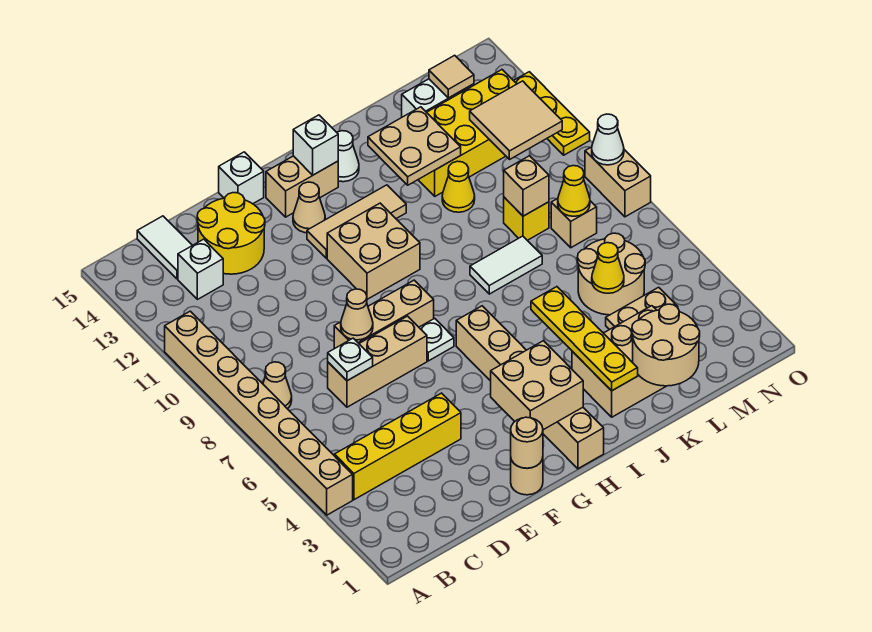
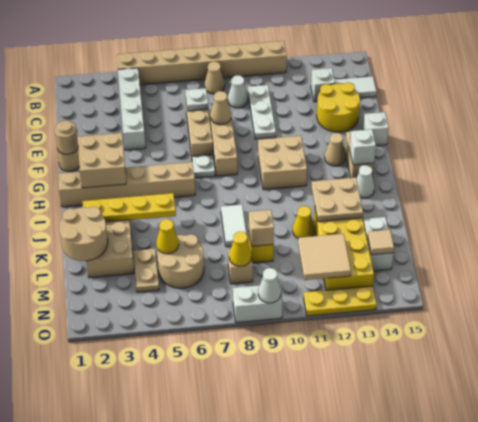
yellow brick B4:E4 level 1 -> white brick B4:E4 level 1
none -> white cone C9 level 1
none -> white plate C10:E10 level 1
tan tile G12:I12 level 1 -> none
tan brick O8:O9 level 1 -> white brick O8:O9 level 1

